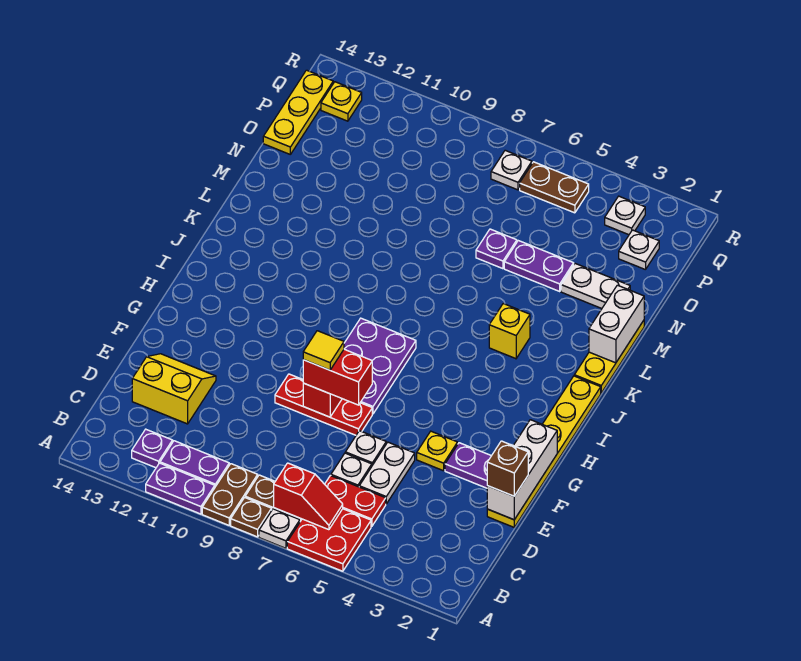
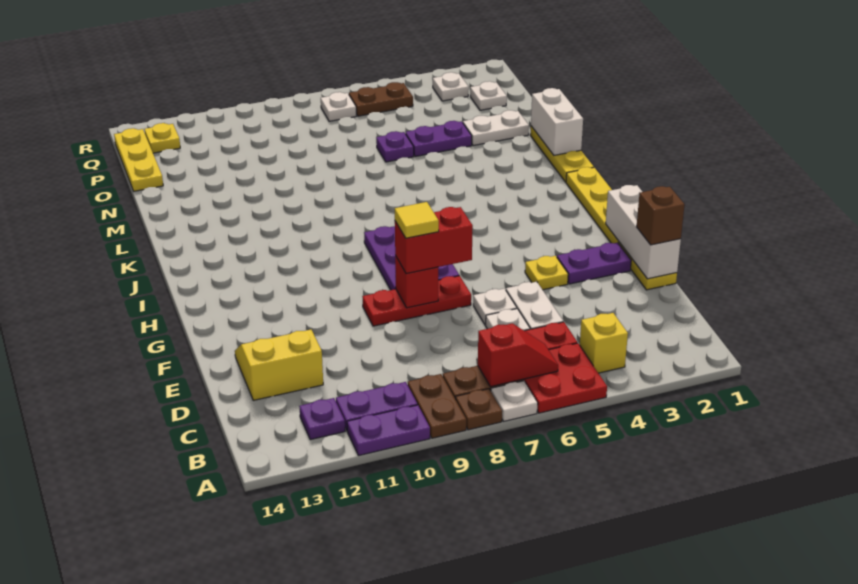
yellow brick K4 level 1 -> yellow brick B4 level 1

